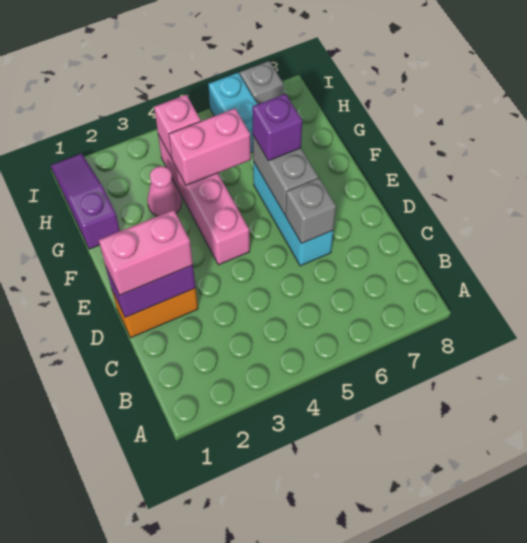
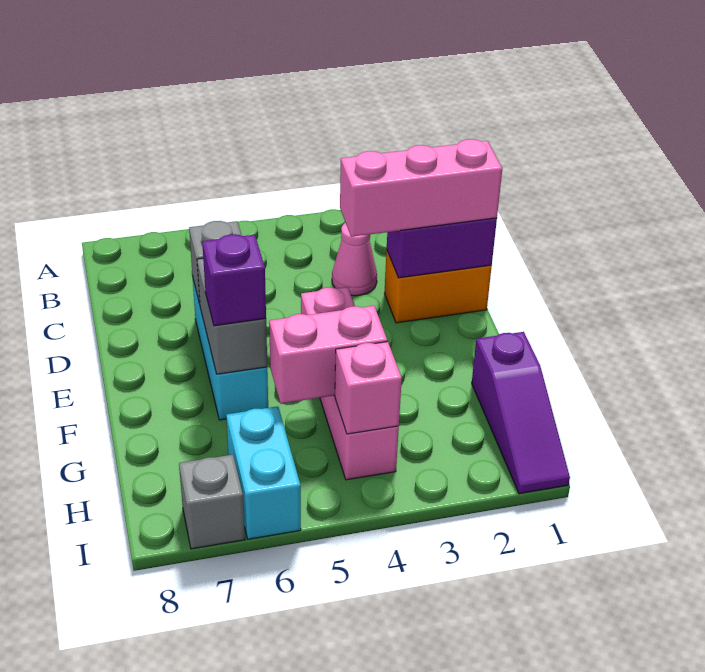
pink brick D1:D2 level 3 -> pink brick D1:D3 level 3
pink cone G3 level 1 -> pink cone C3 level 1

